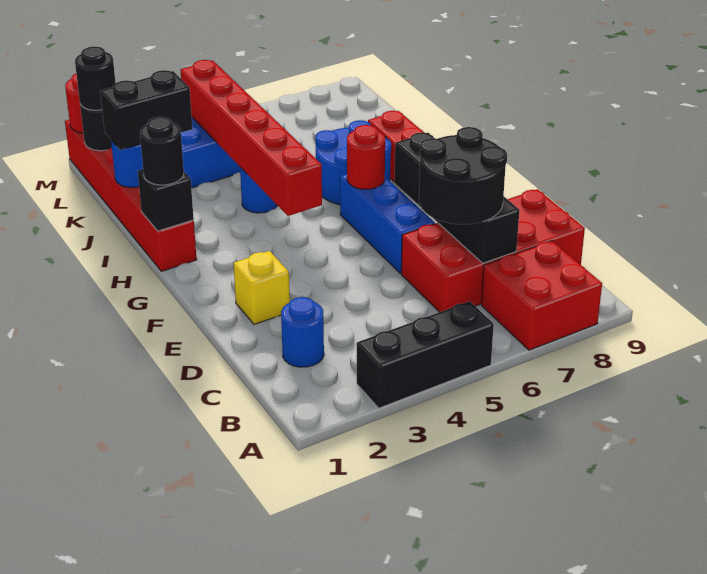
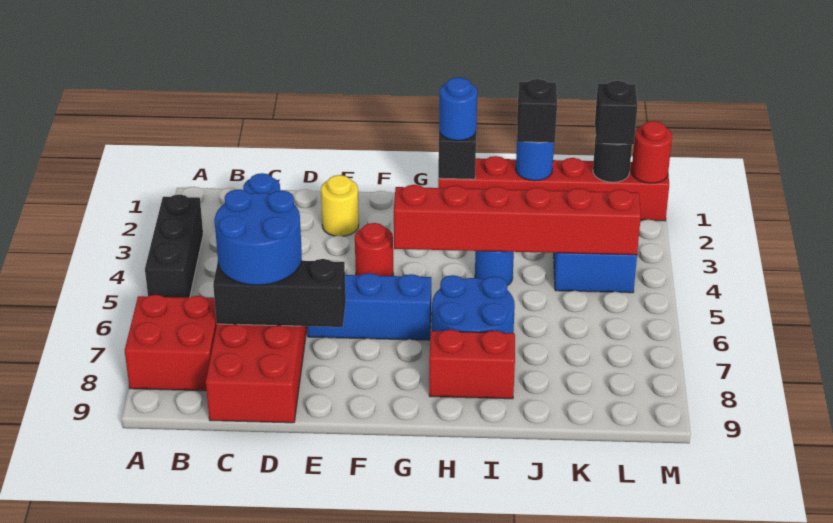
black round brick C6:D7 level 3 -> blue round brick C6:D7 level 3
black brick C7:F7 level 2 -> black brick C7:E7 level 2
yellow brick E2 level 1 -> yellow round brick E2 level 1
red round brick G6 level 2 -> red round brick F4 level 1
black round brick H1 level 3 -> blue round brick H1 level 3
black brick J1:J2 level 3 -> black brick J1 level 3
black round brick L1 level 3 -> black brick L1 level 3

